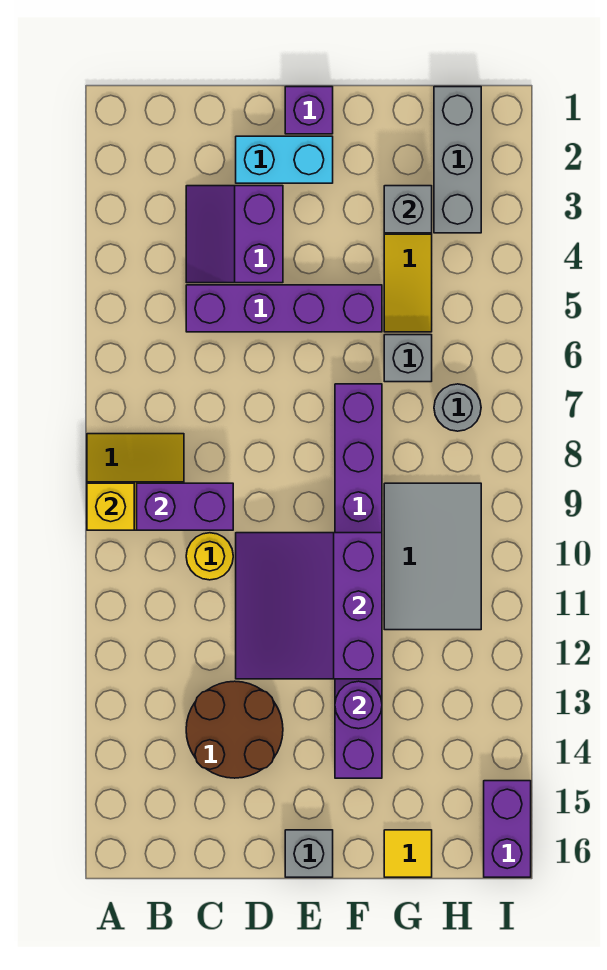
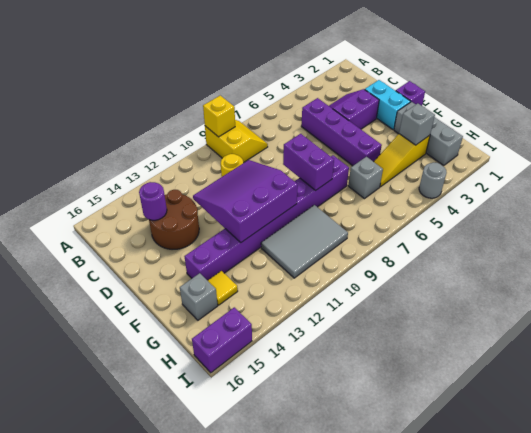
purple brick B9:C9 level 2 -> purple brick E8:F8 level 2
grey brick E16 level 1 -> grey brick G15 level 1
purple round brick F13 level 2 -> purple round brick C14 level 2
yellow tile G16 level 1 -> yellow tile G14 level 1
grey brick H1:H3 level 1 -> grey brick F2:H2 level 1
grey round brick H7 level 1 -> grey round brick I4 level 1

